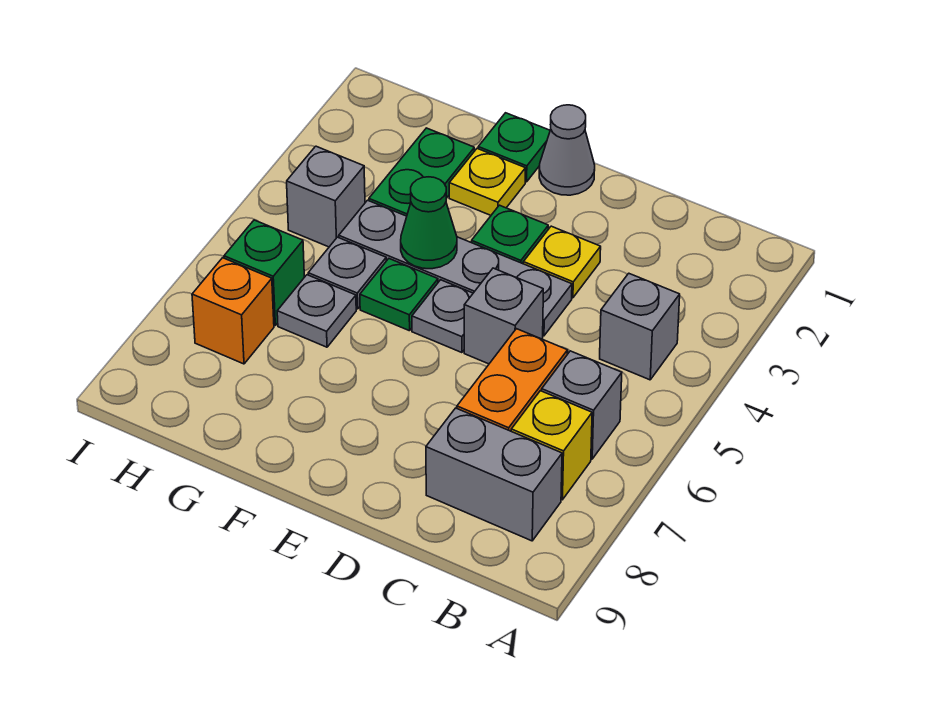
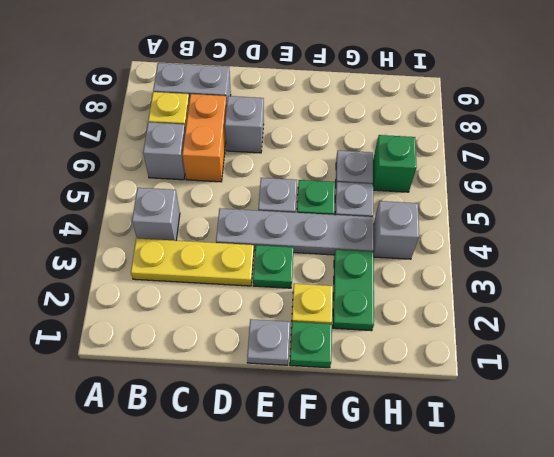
yellow plate D3 level 1 -> yellow plate B3:D3 level 1
grey brick D5 level 1 -> grey brick D7 level 1
grey cone E1 level 1 -> grey plate E1 level 1
green cone F4 level 2 -> none
orange brick H7 level 1 -> none

